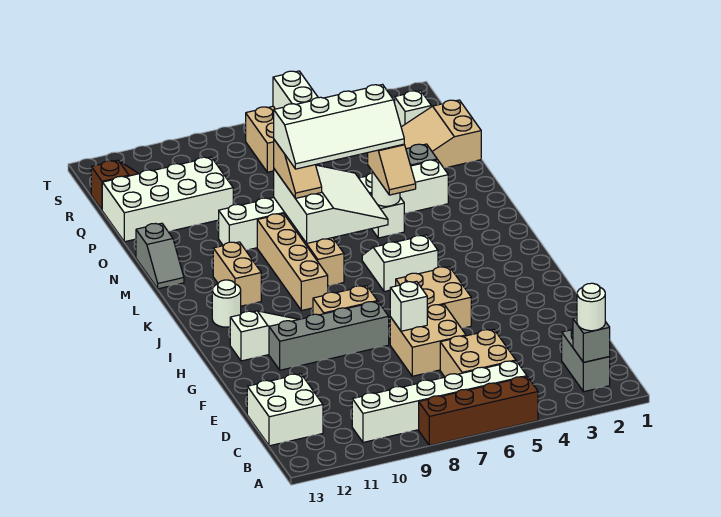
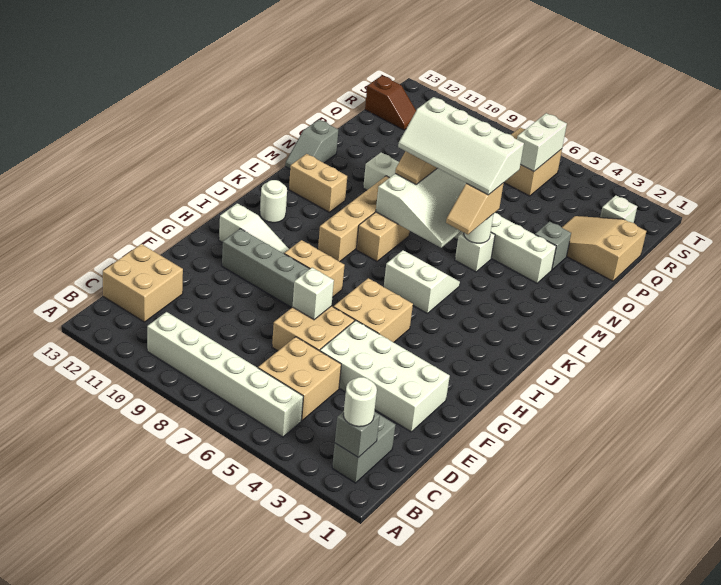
brown brick A5:A8 level 1 -> none
white brick C12:D13 level 1 -> tan brick C12:D13 level 1
tan brick K11:L11 level 1 -> tan brick L11:L12 level 1
white brick P10:Q13 level 1 -> white brick E2:F5 level 1

